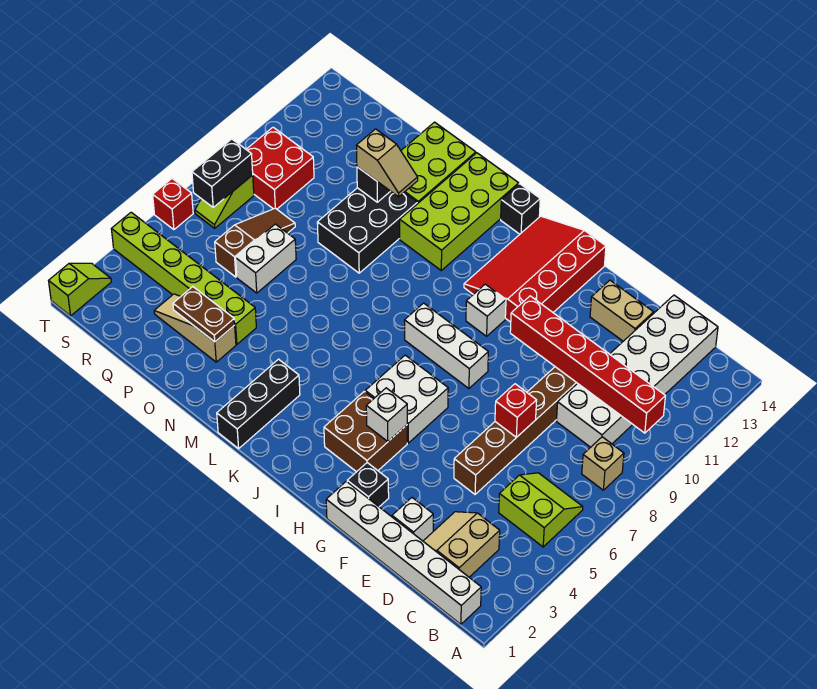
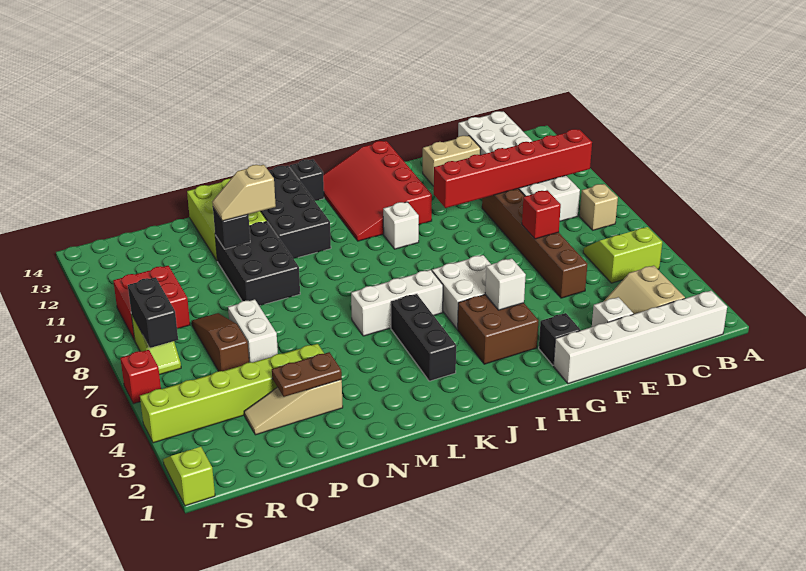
white brick H8:J8 level 1 -> white brick J6:L6 level 1
black brick L1:L3 level 1 -> black brick K3:K5 level 1
lime brick L11:M14 level 1 -> black brick L11:M14 level 1
tan slope N11:O11 level 3 top O -> tan slope N11:O11 level 3 top N

